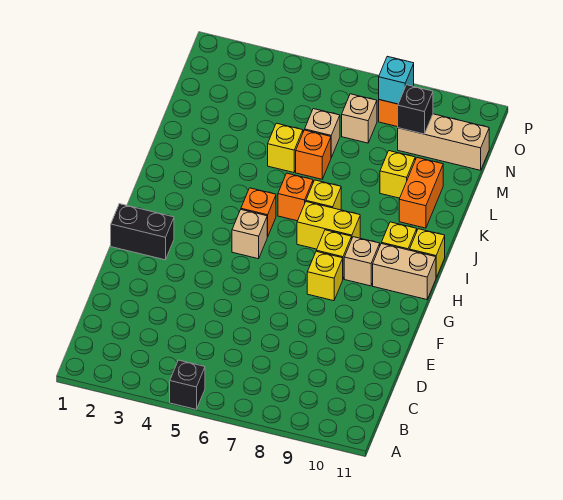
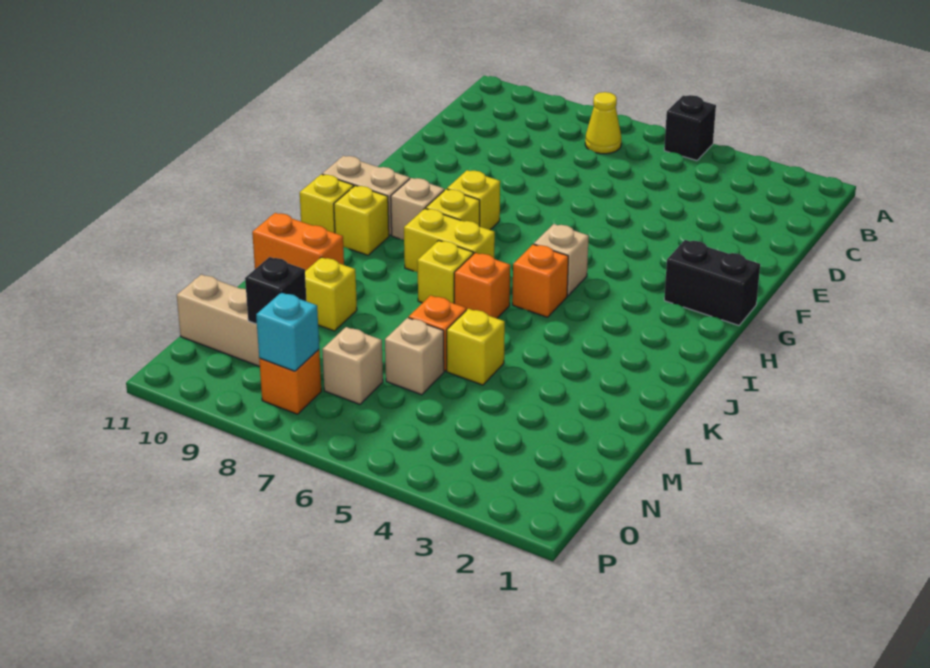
none -> yellow cone B7 level 1
orange brick K10:L10 level 1 -> orange brick K10:K11 level 1

